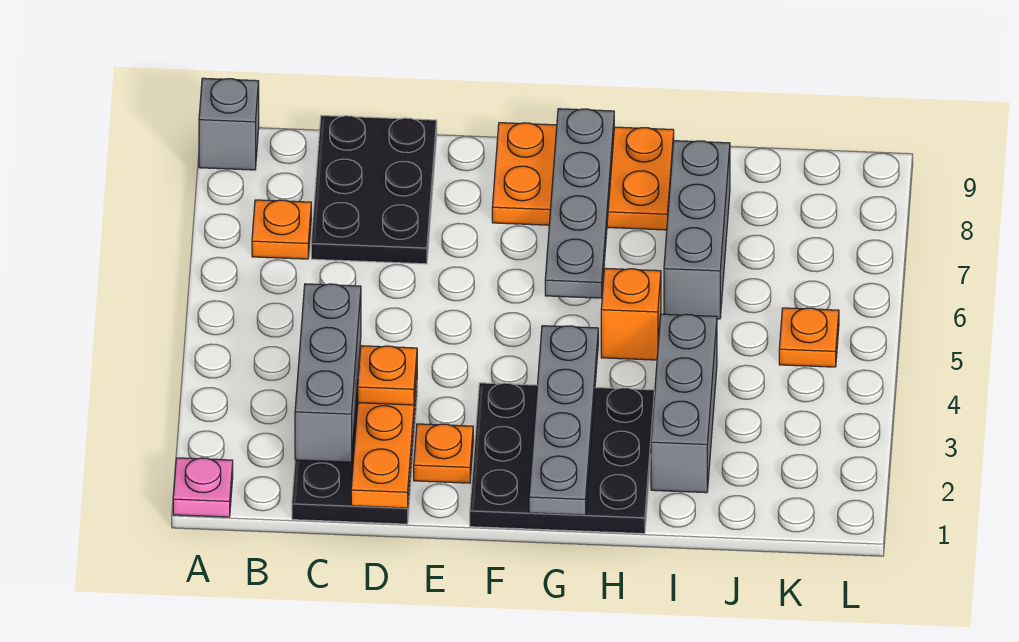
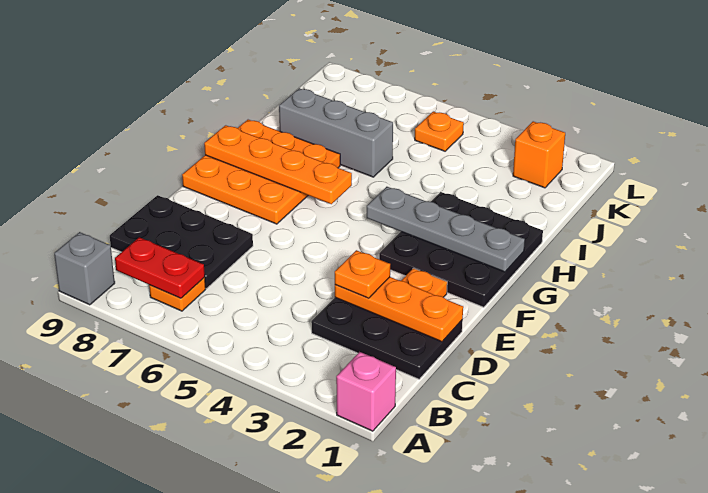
pink plate A1 level 1 -> pink brick A1 level 1
none -> red plate B7:B8 level 2
grey brick C2:C4 level 2 -> none
orange plate F8:H9 level 1 -> orange plate F7:H9 level 1
grey plate G6:G9 level 2 -> orange plate G6:G9 level 2
orange brick H5 level 1 -> orange brick K2 level 1
grey brick I2:I4 level 1 -> none

